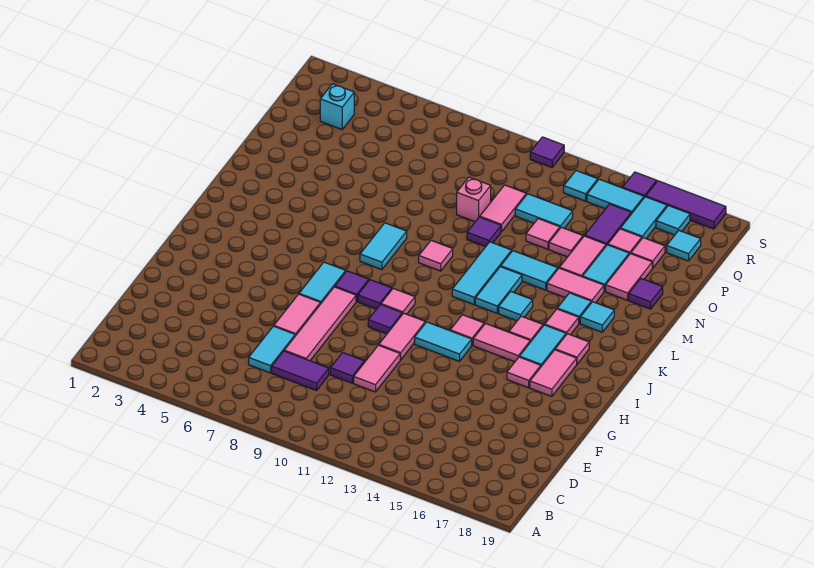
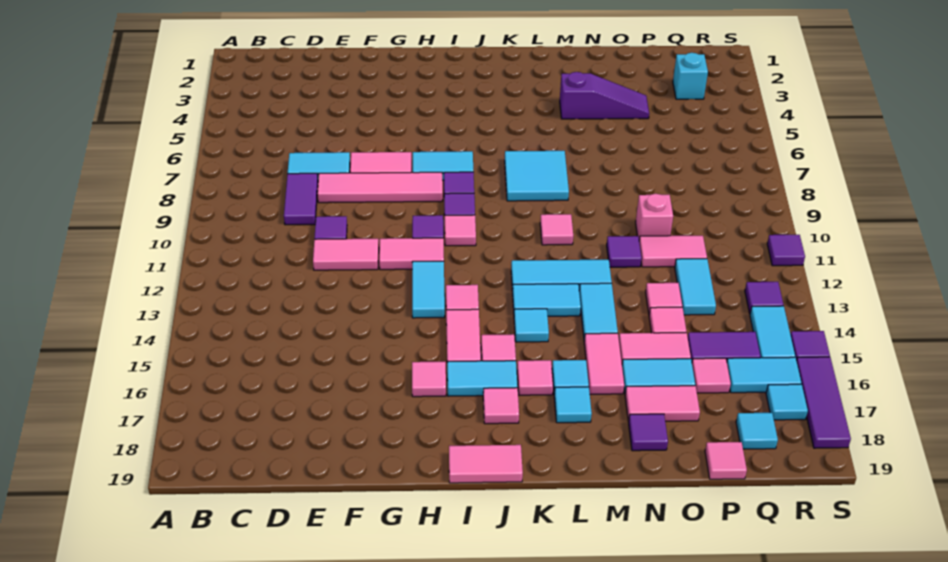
pink tile H17:I17 level 1 -> pink tile I19:J19 level 1
cyan tile K8:L8 level 1 -> cyan tile K7:L8 level 1
none -> purple slope M4:O4 level 1 top M
pink tile P17 level 1 -> pink tile P19 level 1
cyan tile R13 level 1 -> purple tile R13 level 1

